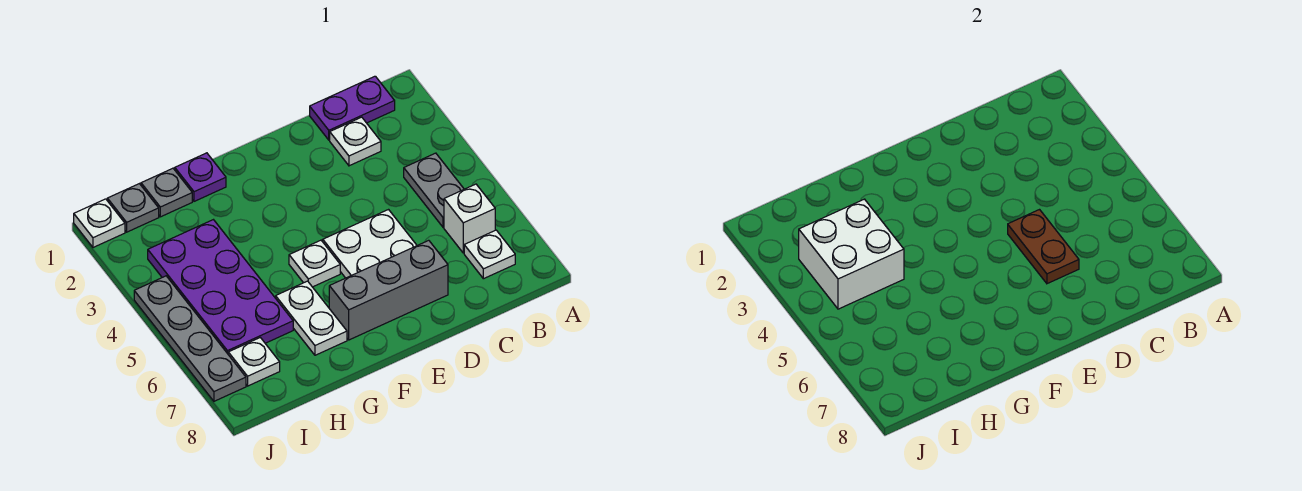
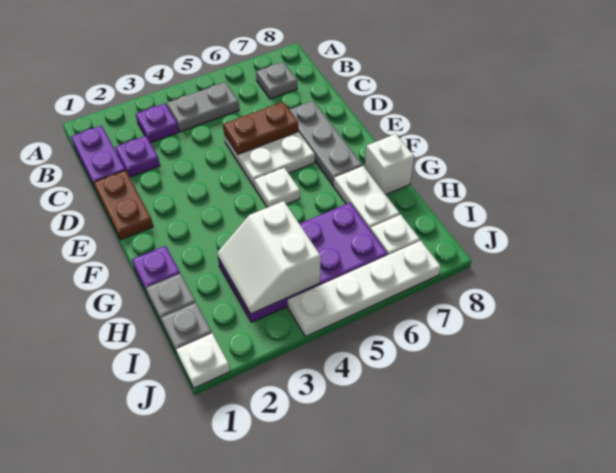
none -> purple plate B3 level 1
white brick B6 level 1 -> white brick G8 level 1
white plate B7 level 1 -> grey plate B7 level 1
white plate C2 level 1 -> purple plate C2 level 1
none -> brown plate D1:E1 level 1
grey brick D7:F7 level 1 -> grey plate D7:F7 level 1
white plate G6:G7 level 1 -> white plate G7:H7 level 1
white brick H3:I4 level 2 -> white slope H3:I4 level 2 top 4
grey plate J4:J7 level 1 -> white plate J4:J7 level 1

